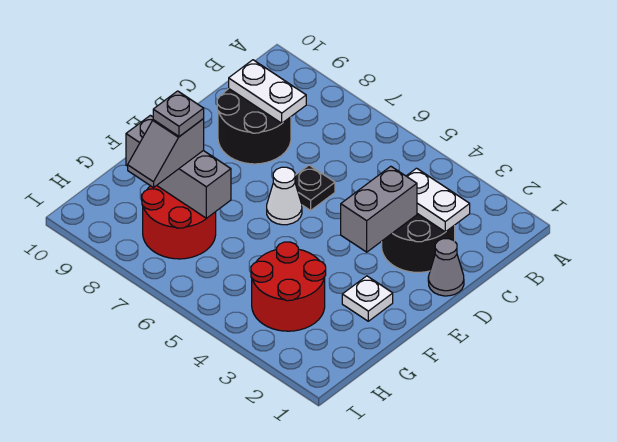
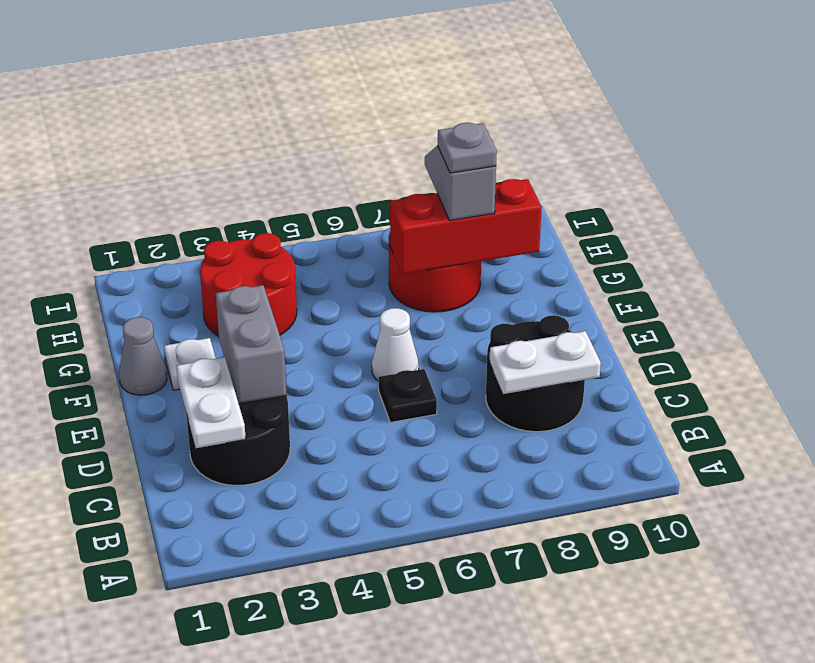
white plate C2:C3 level 2 -> white plate C2:D2 level 2
grey cone D1 level 1 -> grey cone F1 level 1
grey brick G7:G9 level 2 -> red brick G7:G9 level 2

